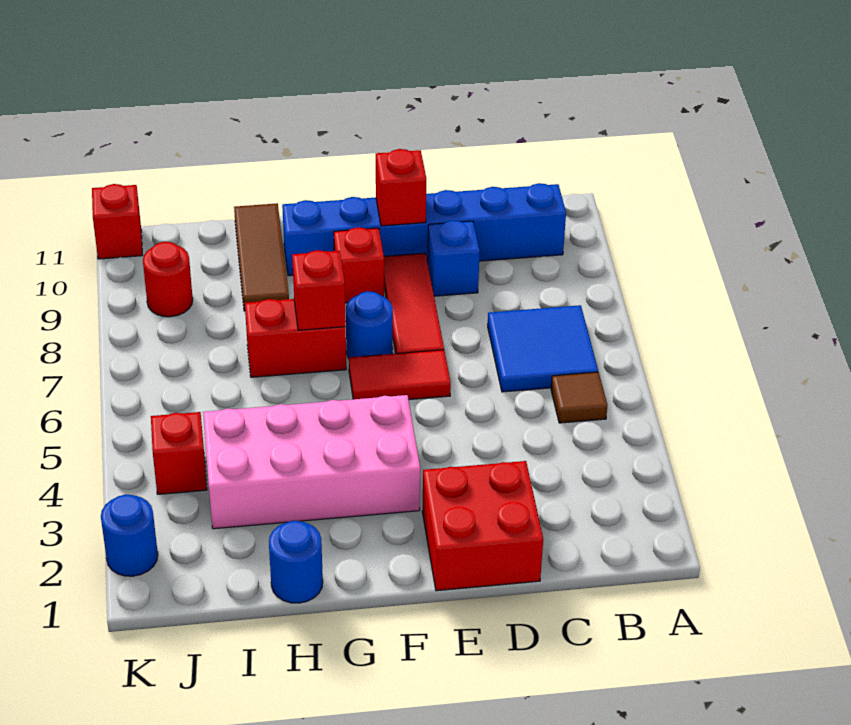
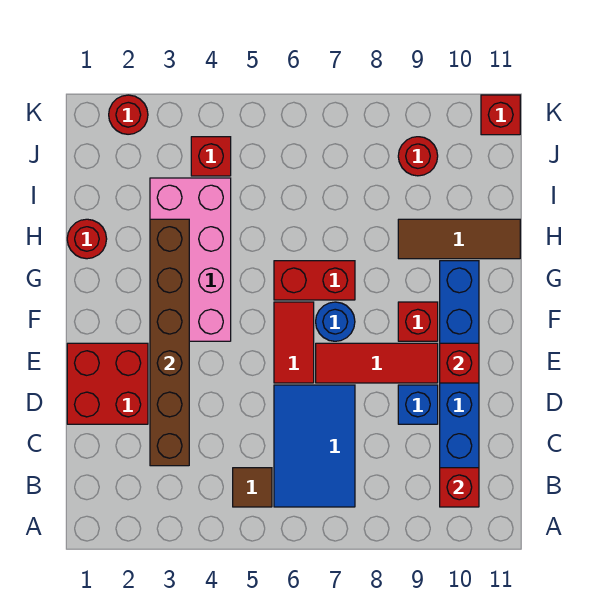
blue tile B6:C7 level 1 -> blue tile B6:D7 level 1
none -> brown brick C3:H3 level 2
red brick G7:H7 level 1 -> red brick G6:G7 level 1
red brick G7 level 2 -> red brick B10 level 2
blue round brick H1 level 1 -> red round brick H1 level 1
blue round brick K2 level 1 -> red round brick K2 level 1

